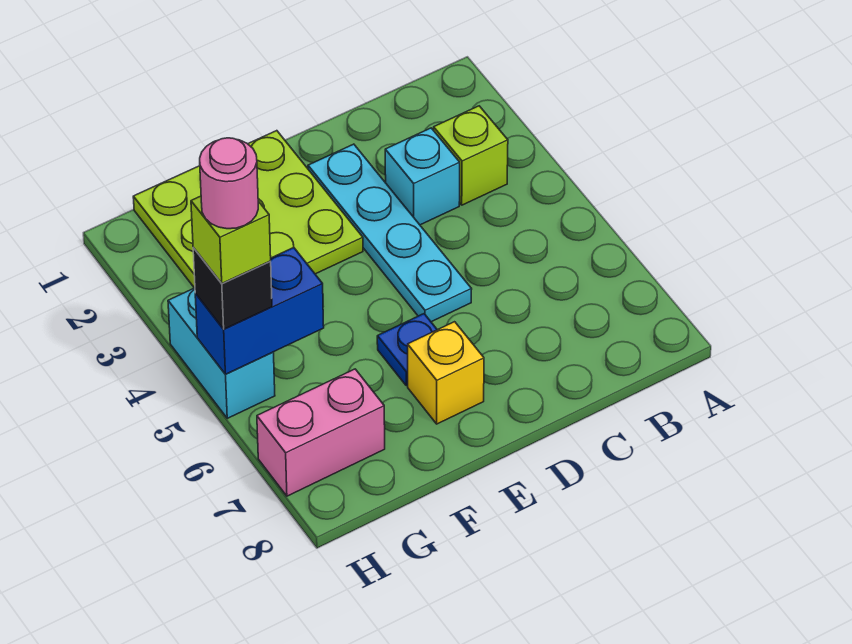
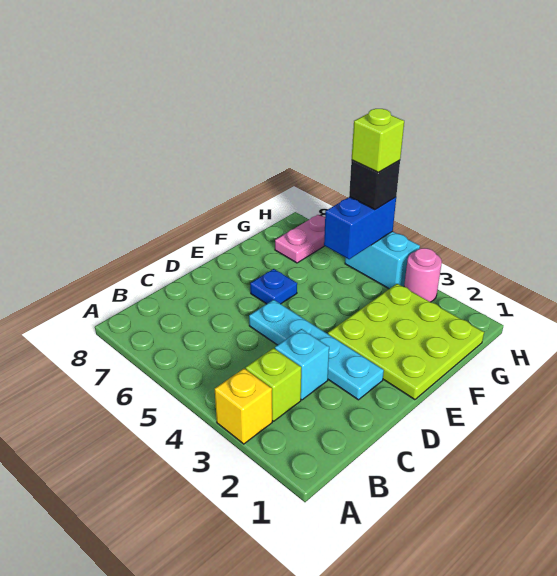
yellow brick E7 level 1 -> yellow brick A3 level 1
pink brick G7:H7 level 1 -> pink plate G7:H7 level 1
pink round brick H5 level 5 -> pink round brick H3 level 1

